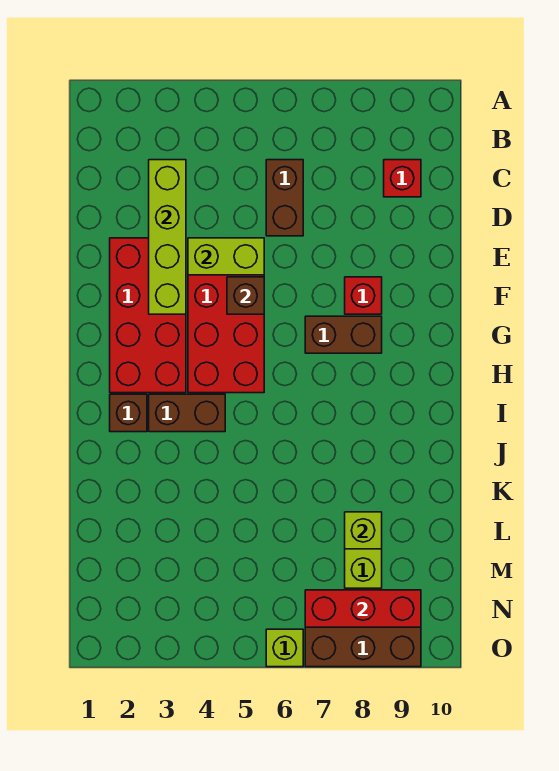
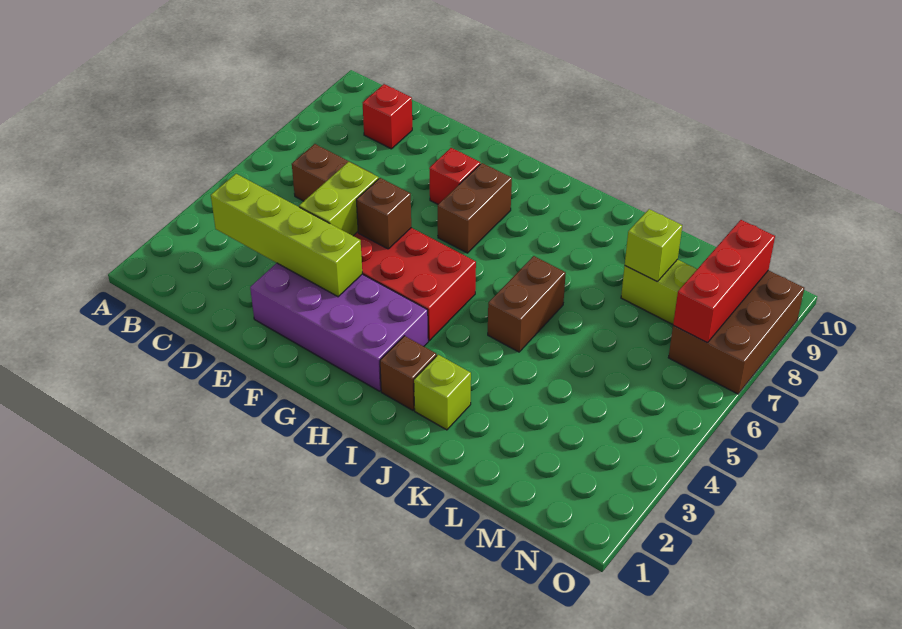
red brick E2:H3 level 1 -> purple brick E2:H3 level 1
brown brick I3:I4 level 1 -> brown brick J5:J6 level 1
lime brick O6 level 1 -> lime brick J2 level 1

